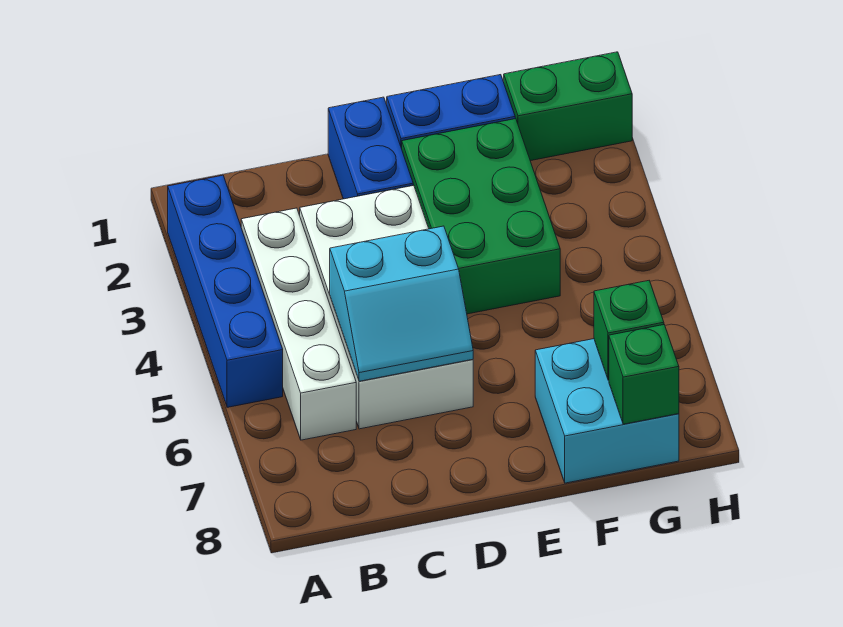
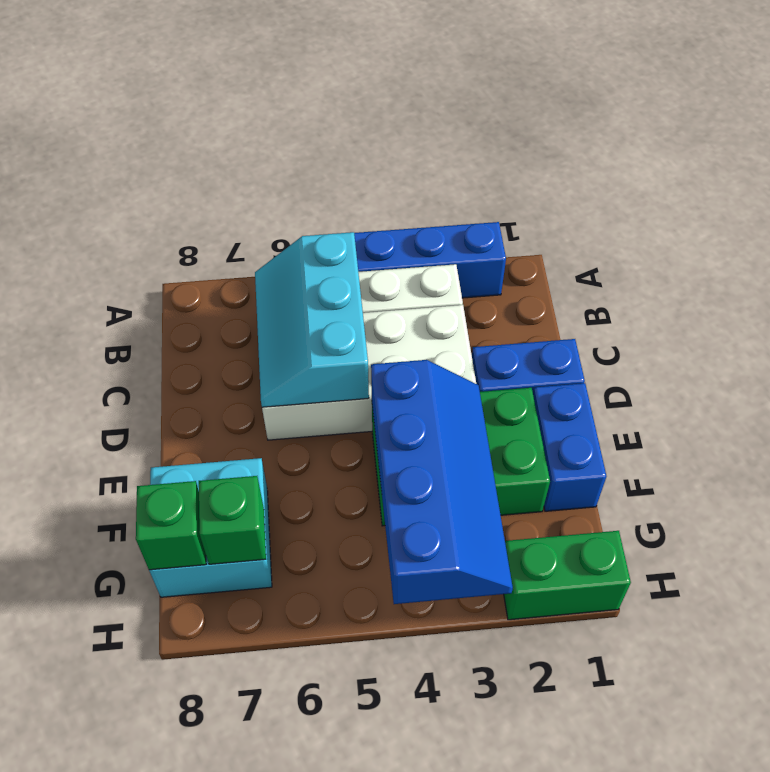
cyan slope C5:D6 level 2 top 5 -> cyan slope B5:D6 level 2 top 5
none -> blue slope E3:H4 level 2 top 4
green brick G1:H1 level 1 -> green brick H1:H2 level 1

